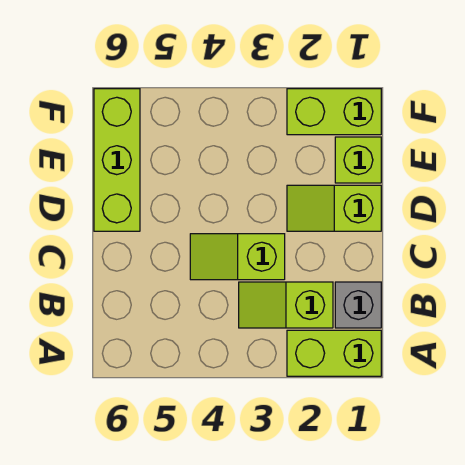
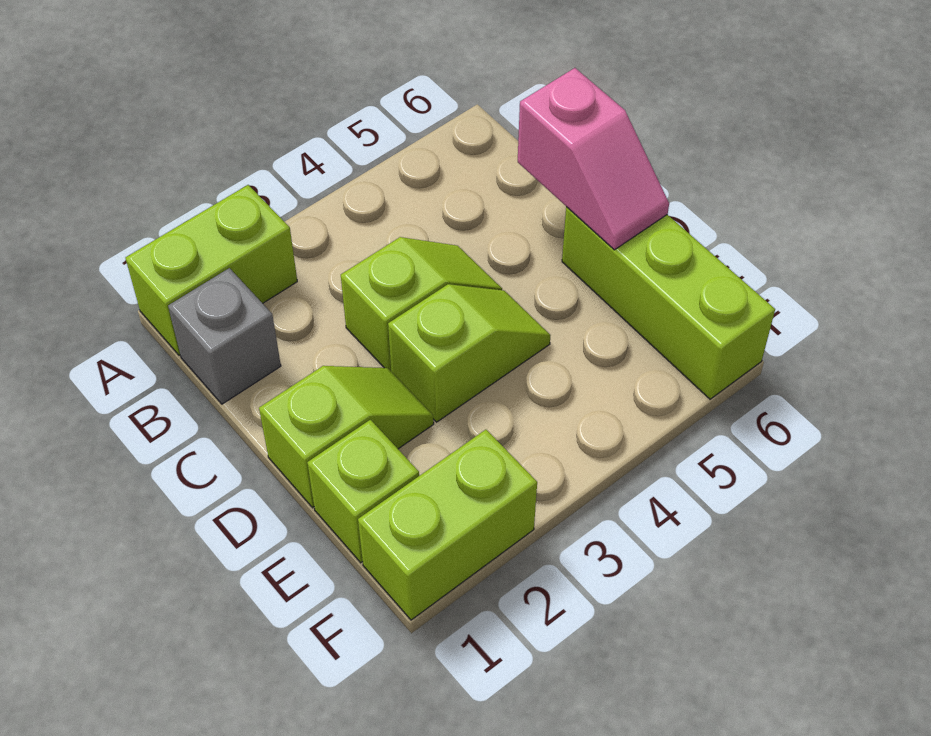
lime slope B2:B3 level 1 top 2 -> lime slope D3:D4 level 1 top 3
none -> pink slope C6:D6 level 2 top C

